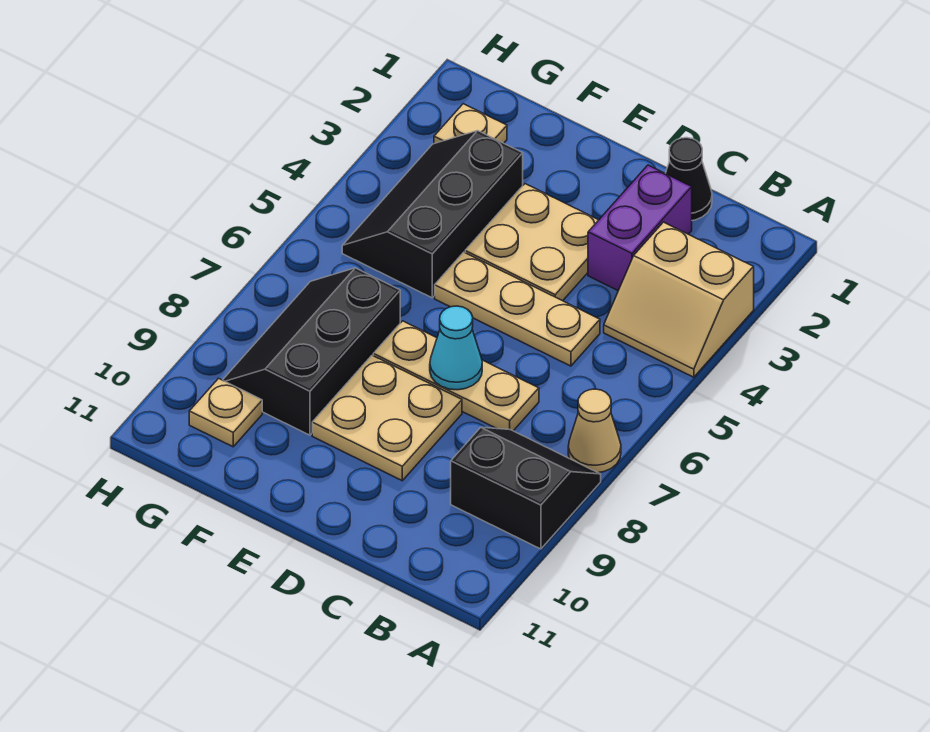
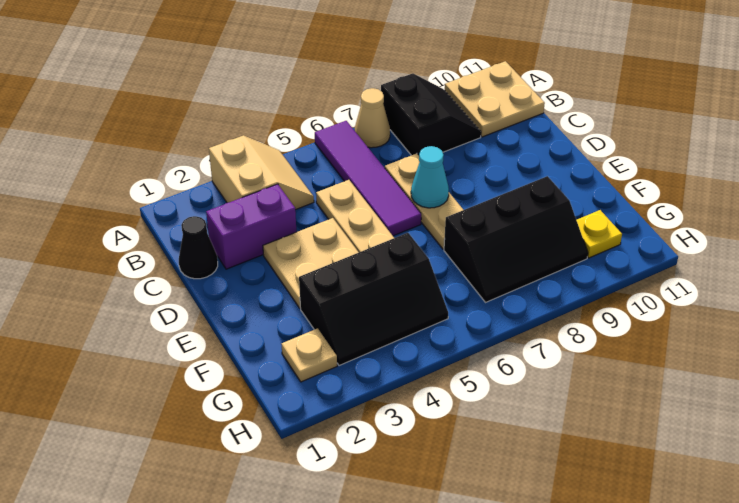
none -> purple tile A6:D6 level 1
black slope A8:B9 level 1 top 9 -> black slope A8:B9 level 1 top 8
tan plate D8:E9 level 1 -> tan plate A10:B11 level 1
tan plate G10 level 1 -> yellow plate G10 level 1

